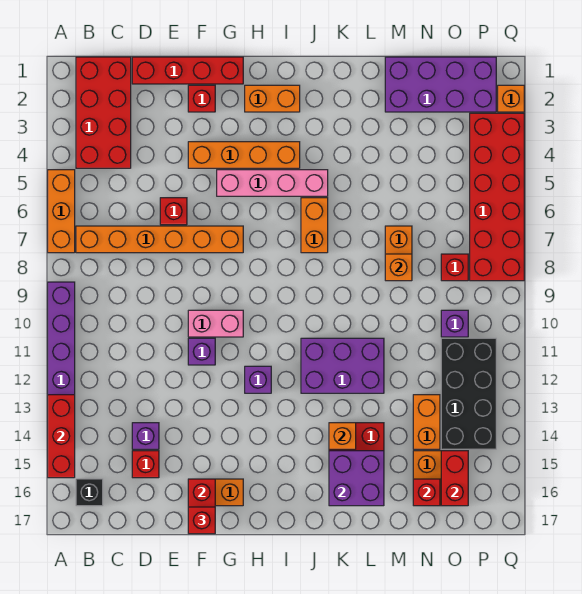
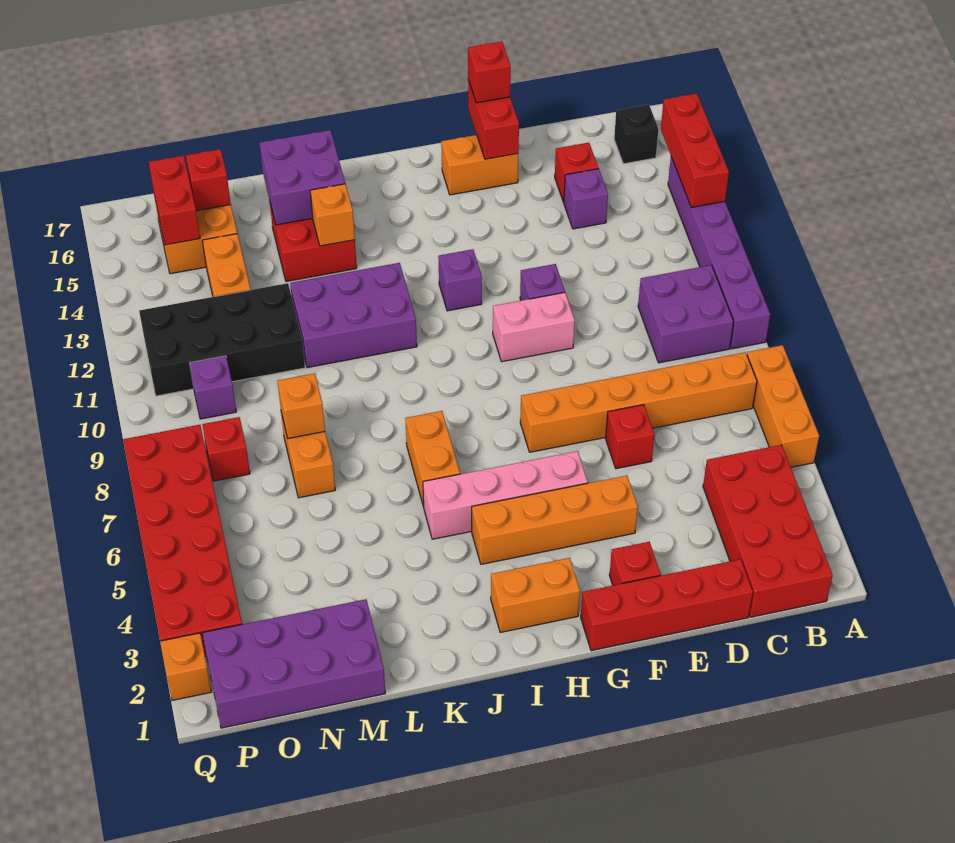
none -> purple brick B9:C10 level 1
black brick O11:P14 level 1 -> black brick M11:P12 level 1

